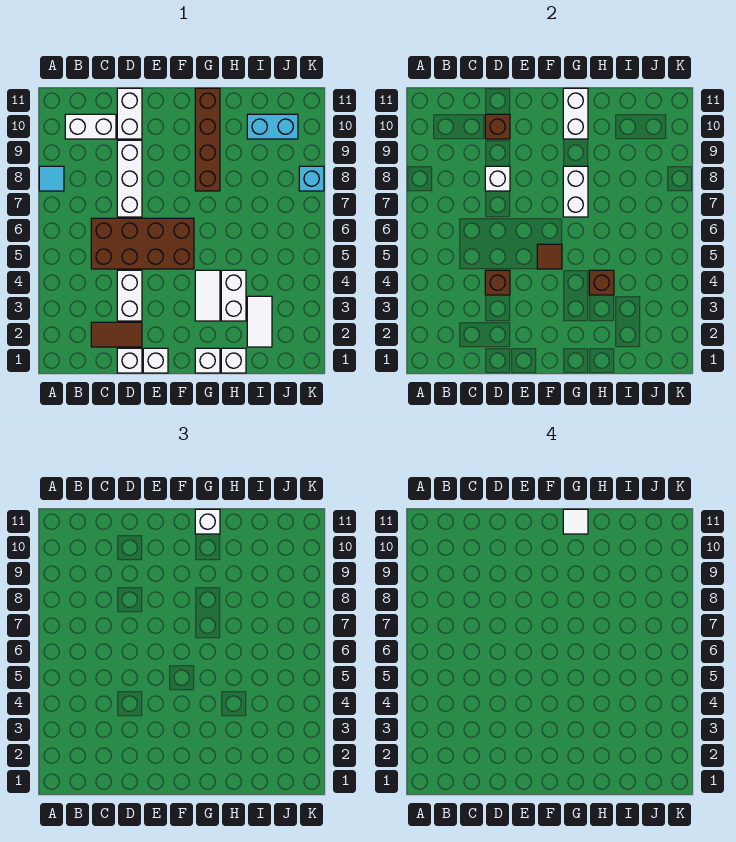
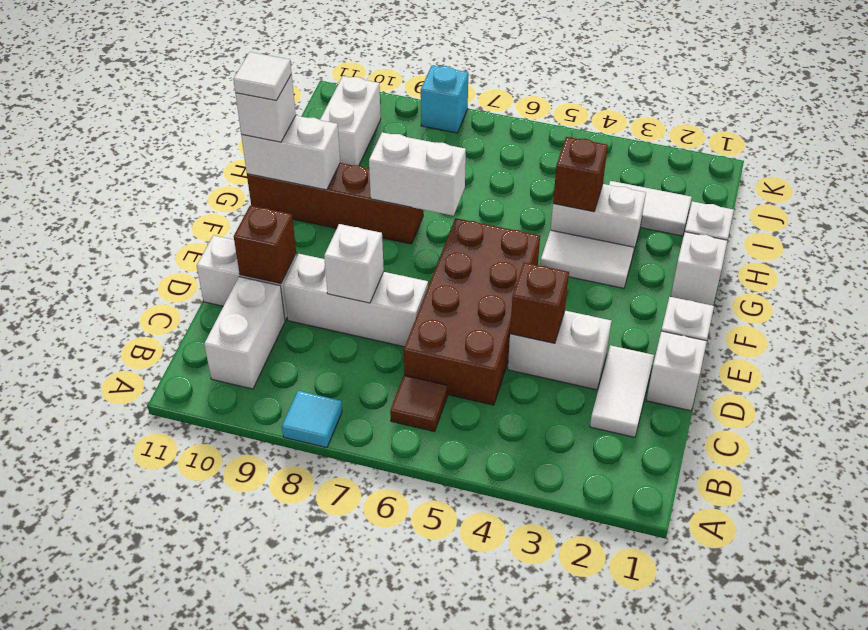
brown tile C2:D2 level 1 -> white tile C2:D2 level 1
brown tile F5 level 2 -> brown tile B6 level 1
cyan brick I10:J10 level 1 -> white brick I10:J10 level 1

